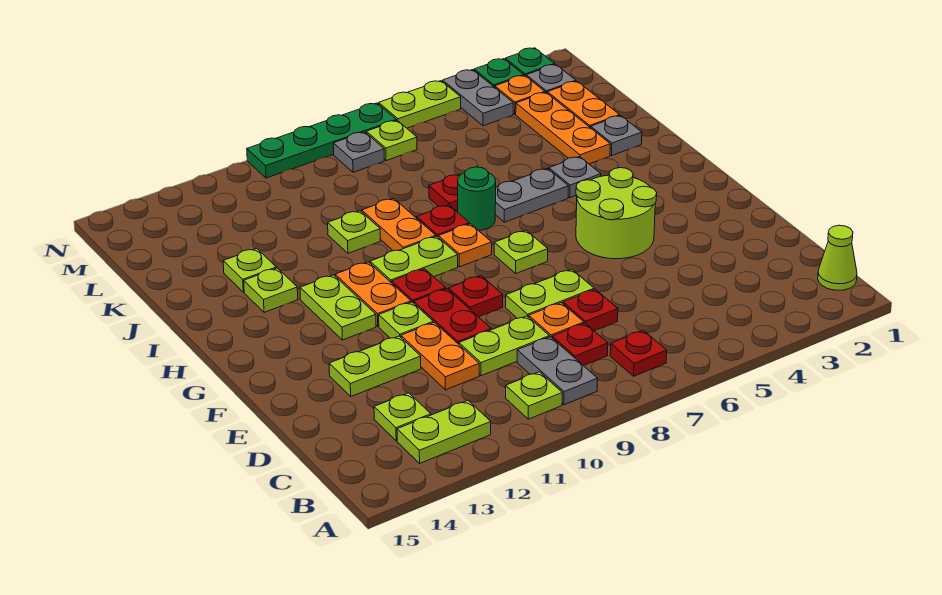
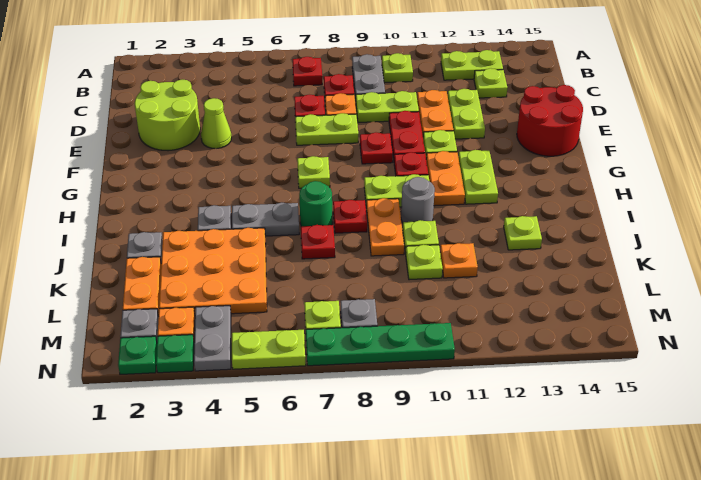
lime cone B1 level 1 -> lime cone E4 level 1
lime plate E12:E13 level 1 -> lime plate D12:E12 level 1
none -> red round brick E14:F15 level 1
lime round brick F4:G5 level 1 -> lime round brick D2:E3 level 1
orange plate H8 level 1 -> orange plate K11 level 1
none -> grey round brick I10 level 1
lime plate I13 level 1 -> lime plate K10 level 1
orange plate J3:L3 level 1 -> orange plate J3:L5 level 1

